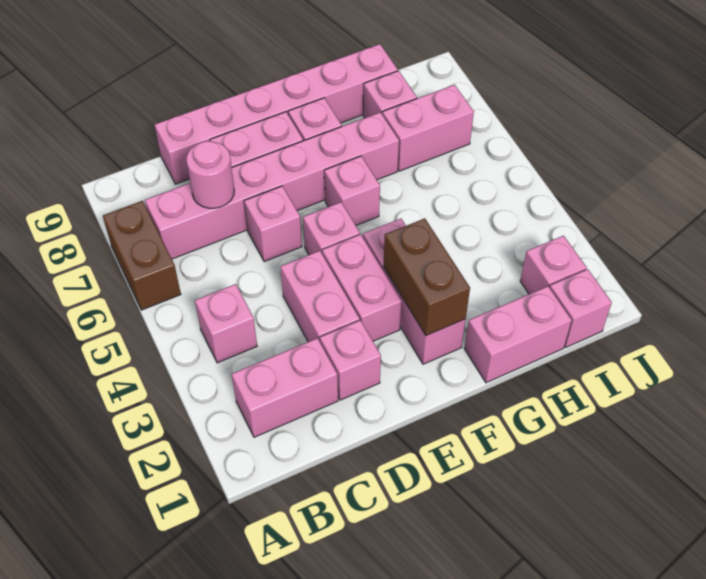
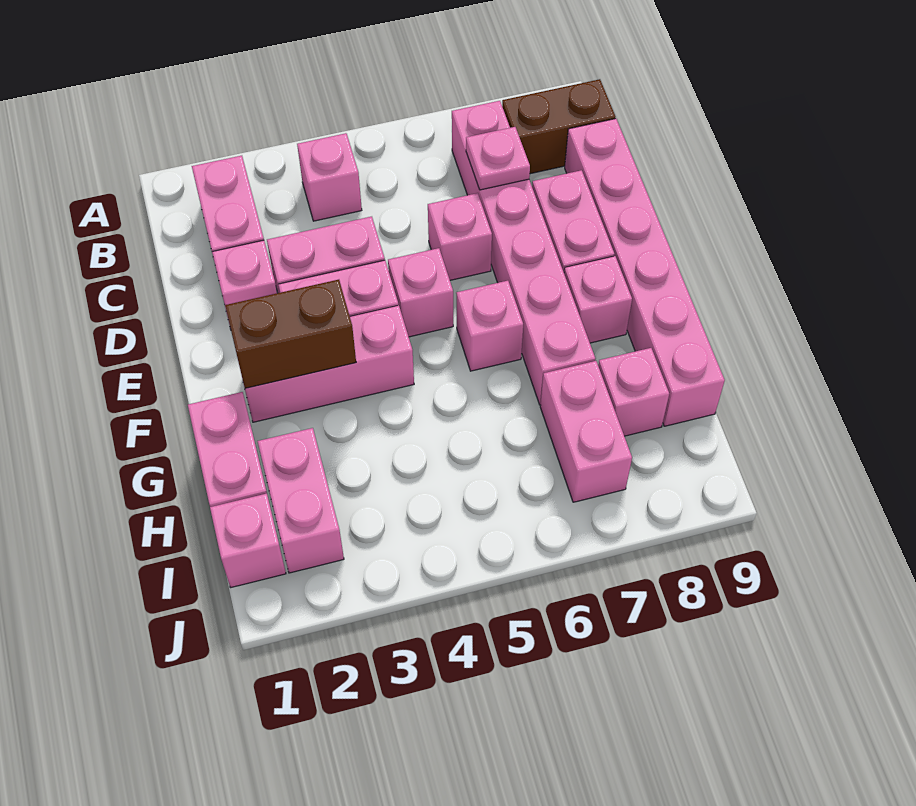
brown brick A6:A7 level 1 -> brown brick B8:B9 level 1
pink round brick C7 level 2 -> pink plate C7 level 2
pink brick I2 level 1 -> pink brick H2:I2 level 1

